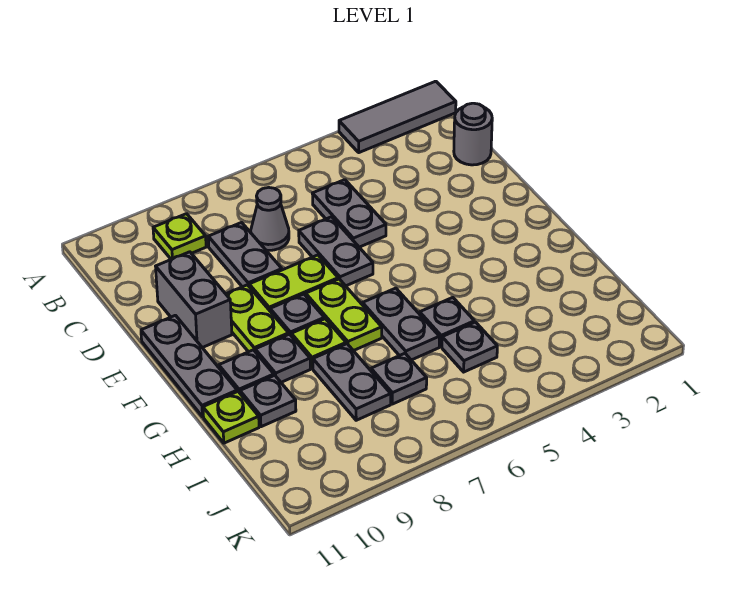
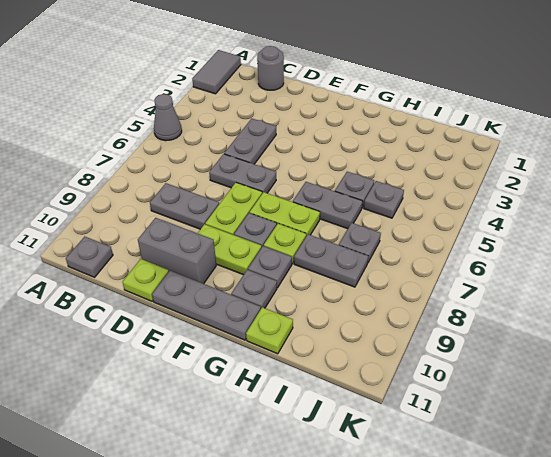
grey tile A1:A3 level 1 -> grey tile A1:A2 level 1
lime plate B9 level 1 -> lime plate D11 level 1
grey plate C5:D5 level 1 -> grey plate D4:D5 level 1
grey cone C7 level 1 -> grey cone A5 level 1
grey plate H10 level 1 -> grey plate B11 level 1

